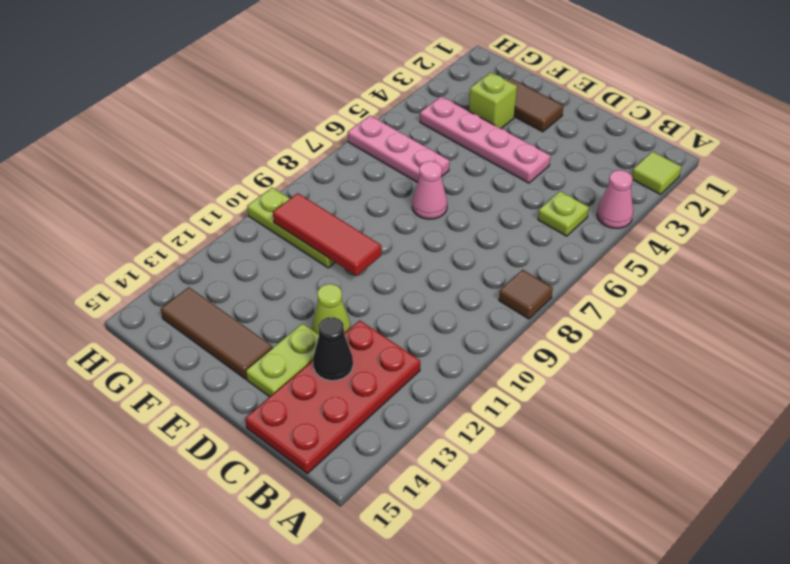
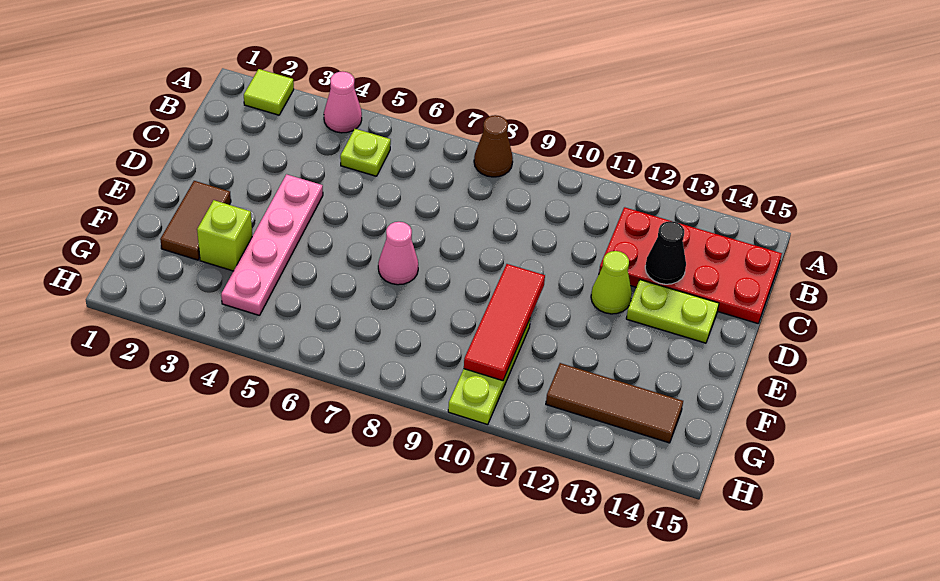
brown tile A8 level 1 -> brown cone A8 level 1
brown tile E14:G14 level 1 -> brown tile G12:G14 level 1
pink plate F6:H6 level 1 -> none

